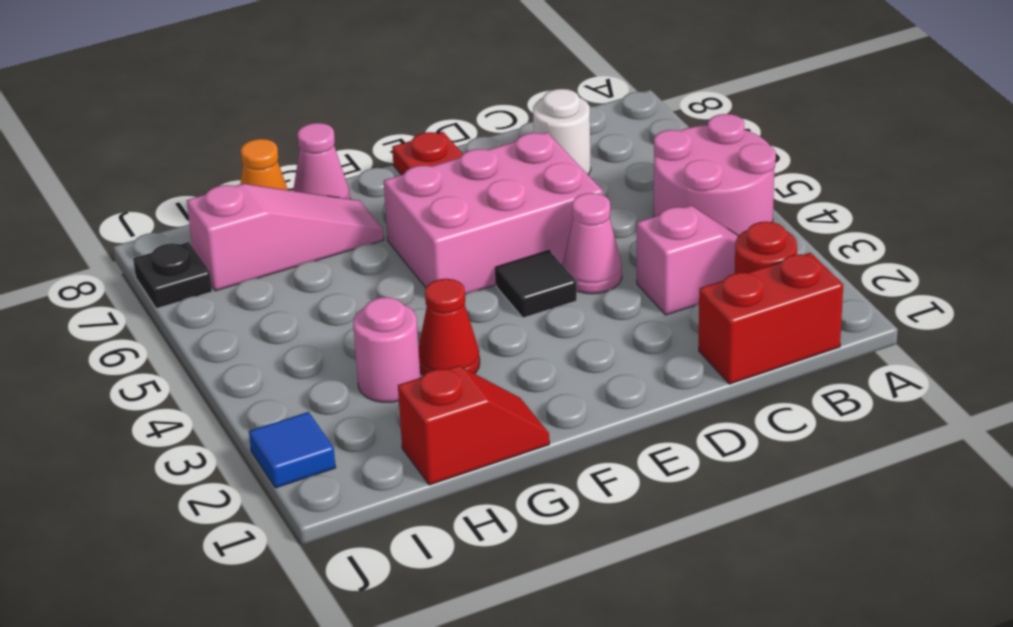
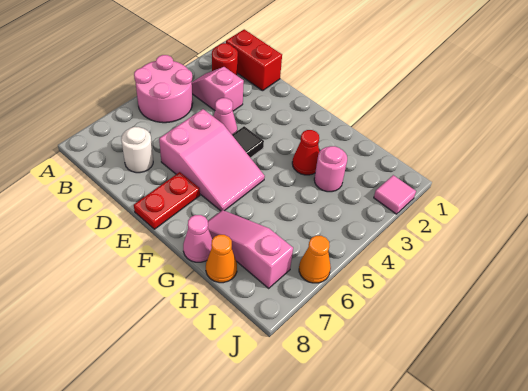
pink brick D5:F6 level 1 -> pink slope D5:F6 level 1 top D
red slope G1:H1 level 1 top H -> none
blue tile J2 level 1 -> pink tile J2 level 1
none -> orange cone J6 level 1
black plate J7 level 1 -> none

